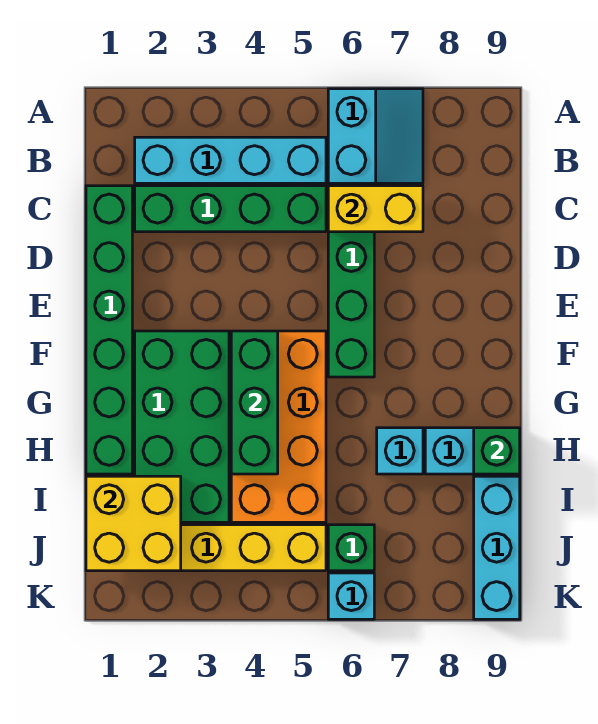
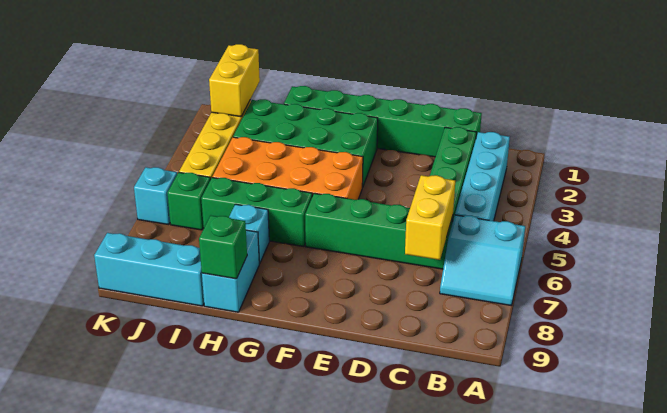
green brick F4:H4 level 2 -> green brick G6:I6 level 1
yellow brick I1:J2 level 2 -> yellow brick J1:J2 level 2

